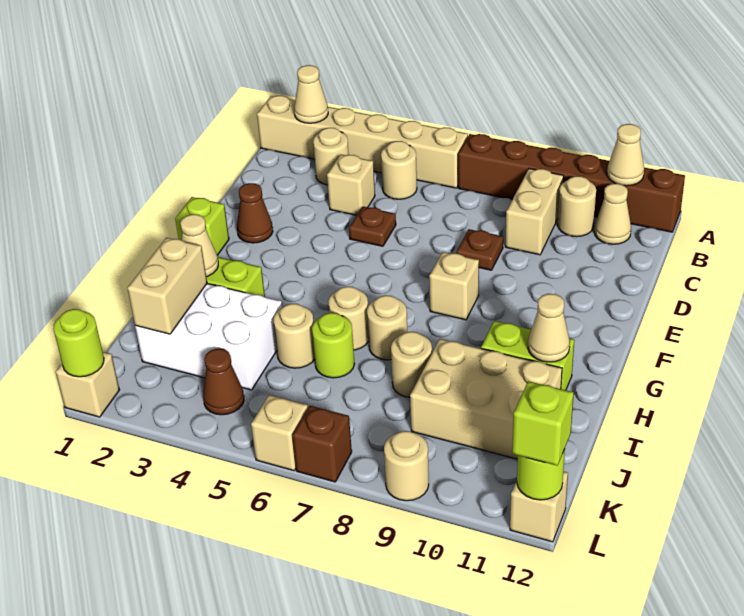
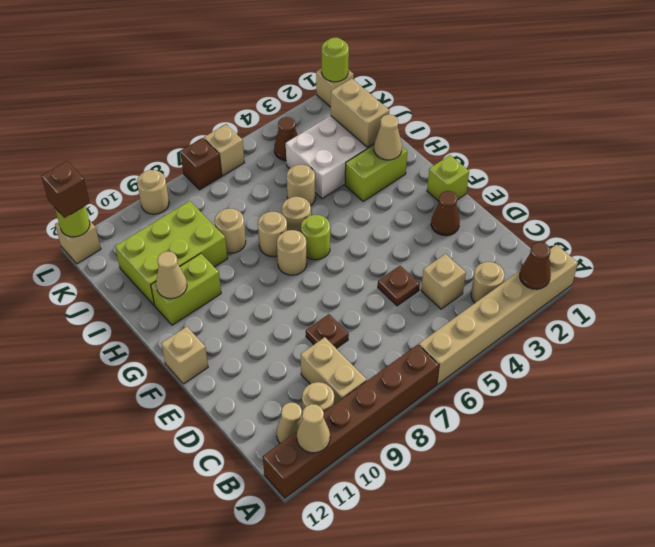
tan cone A2 level 2 -> brown cone A2 level 2
tan round brick B5 level 1 -> tan round brick G7 level 1
tan brick F8 level 1 -> tan brick F12 level 1
lime round brick I6 level 1 -> lime round brick G6 level 1
tan brick I9:J11 level 1 -> lime brick I9:J11 level 1
lime brick L12 level 3 -> brown brick L12 level 3

